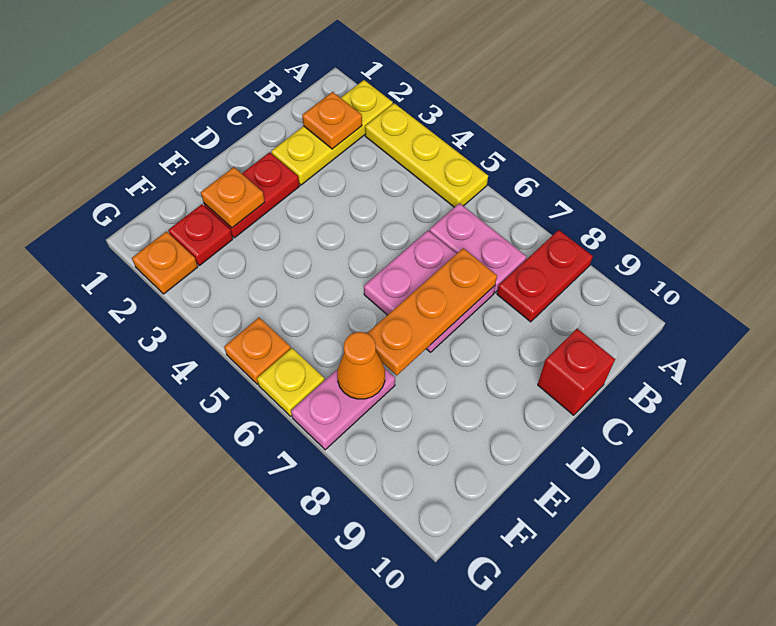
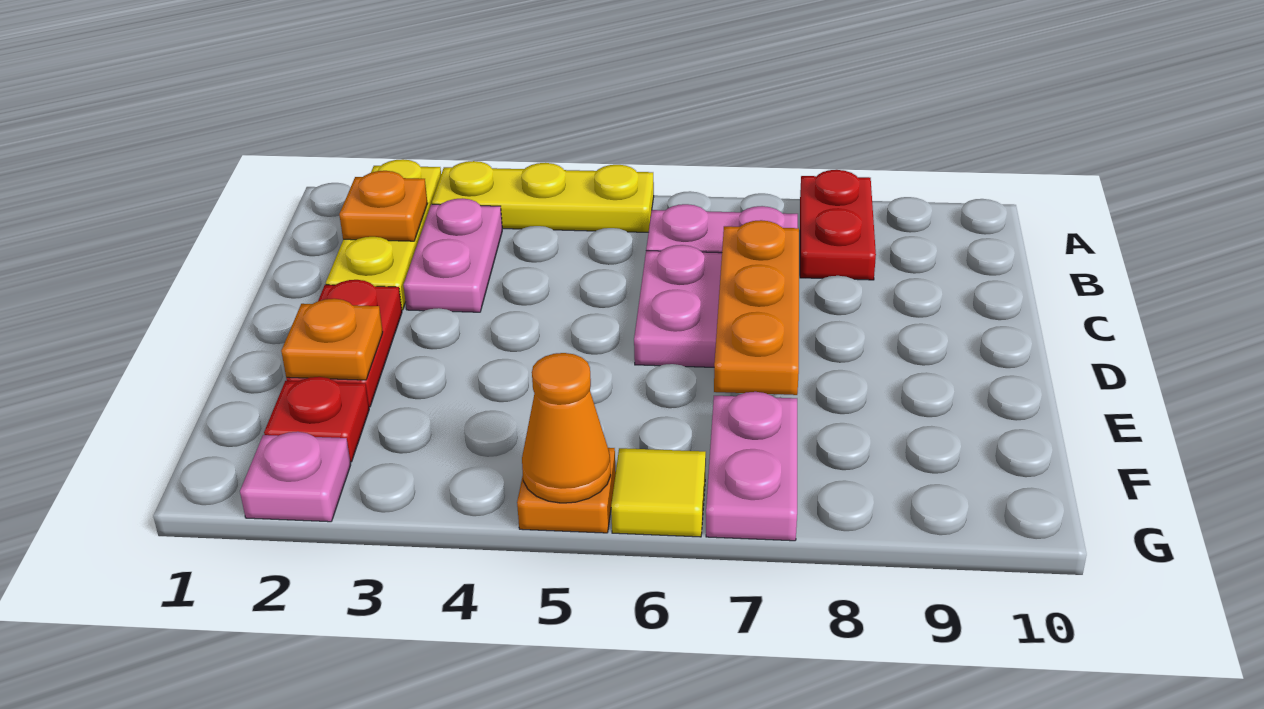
none -> pink plate B3:C3 level 1
red brick C10 level 1 -> none
orange cone F7 level 2 -> orange cone G5 level 2
orange plate G2 level 1 -> pink plate G2 level 1
yellow plate G6 level 1 -> yellow tile G6 level 1

